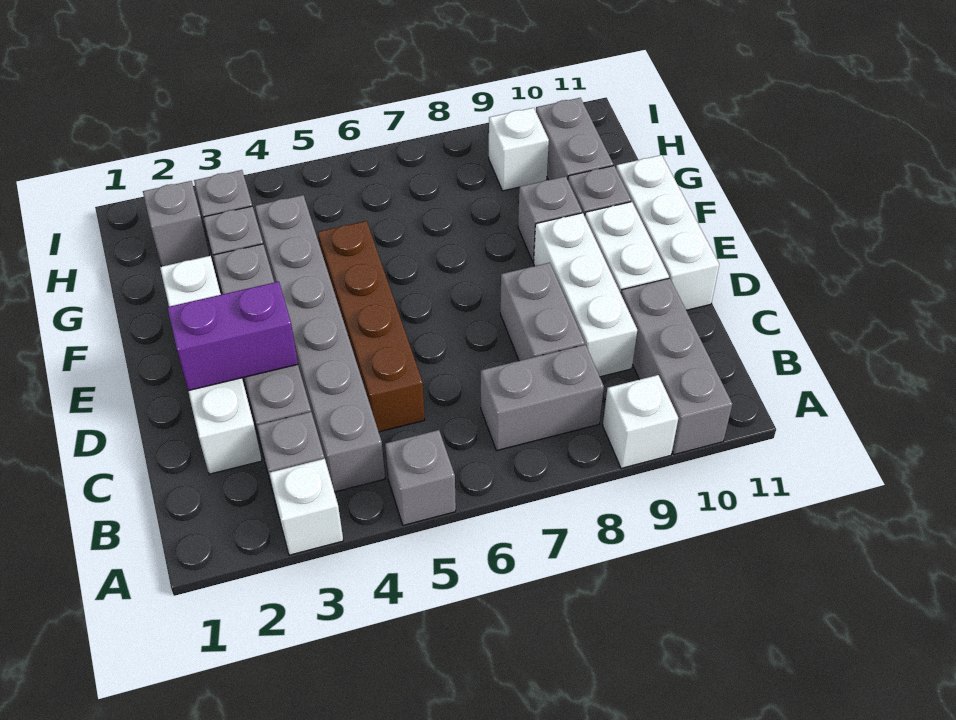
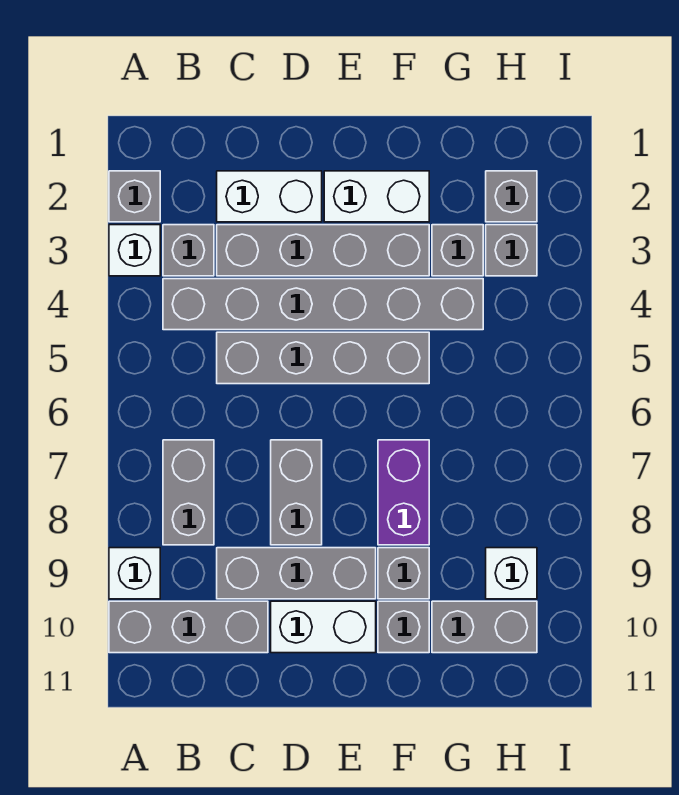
grey brick A5 level 1 -> grey brick A2 level 1
brown brick C5:F5 level 1 -> grey brick C5:F5 level 1
grey brick C8:D8 level 1 -> grey brick D7:D8 level 1
white brick C9:E9 level 1 -> grey brick C9:E9 level 1
purple brick D2:D3 level 2 -> purple brick F7:F8 level 1
white brick D11:F11 level 1 -> none

